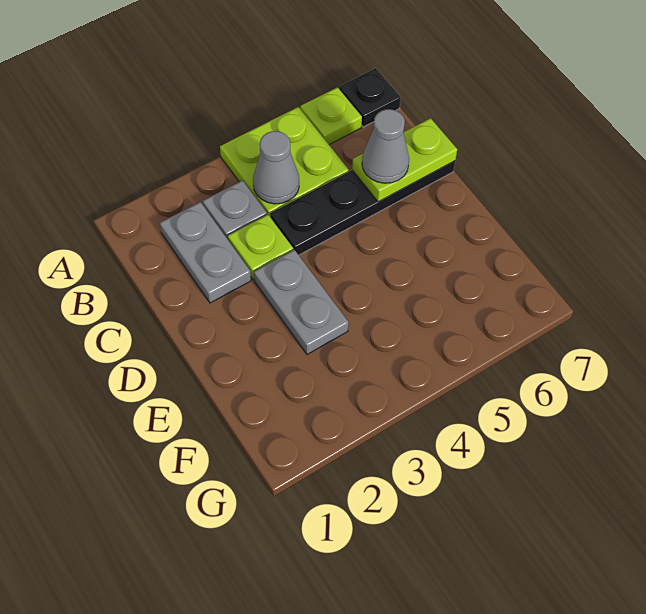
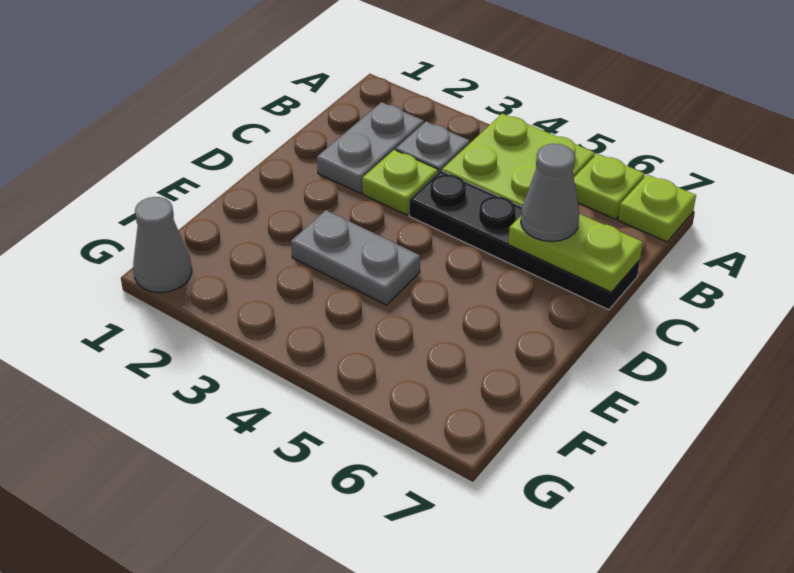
black plate A7 level 1 -> lime plate A7 level 1
grey cone B4 level 2 -> grey cone G1 level 1
grey plate D3:E3 level 1 -> grey plate E3:E4 level 1

